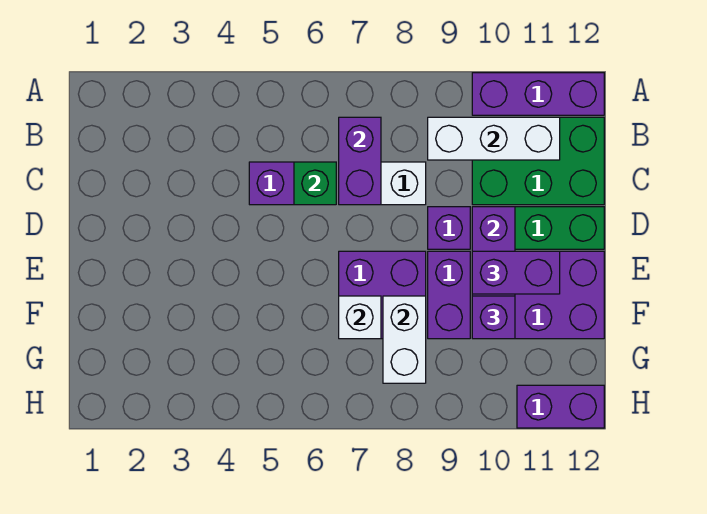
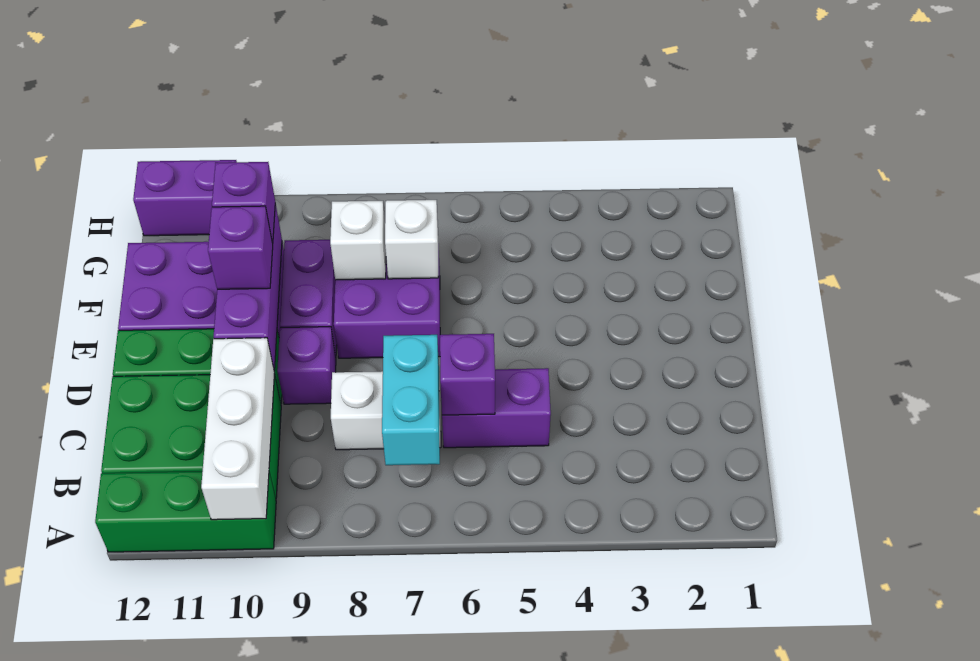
purple brick A10:A12 level 1 -> green brick A10:A12 level 1
purple brick B7:C7 level 2 -> cyan brick B7:C7 level 2
white brick B9:B11 level 2 -> white brick A10:C10 level 2
green brick C6 level 2 -> purple brick C6 level 2
purple brick E10:E11 level 3 -> purple brick E10 level 3
white brick F8:G8 level 2 -> white brick F8 level 2

